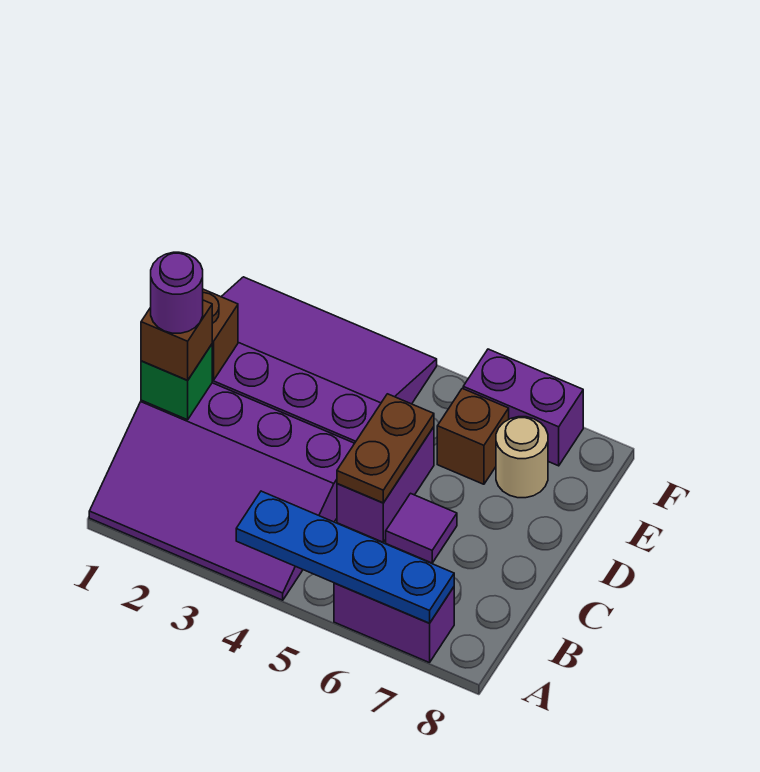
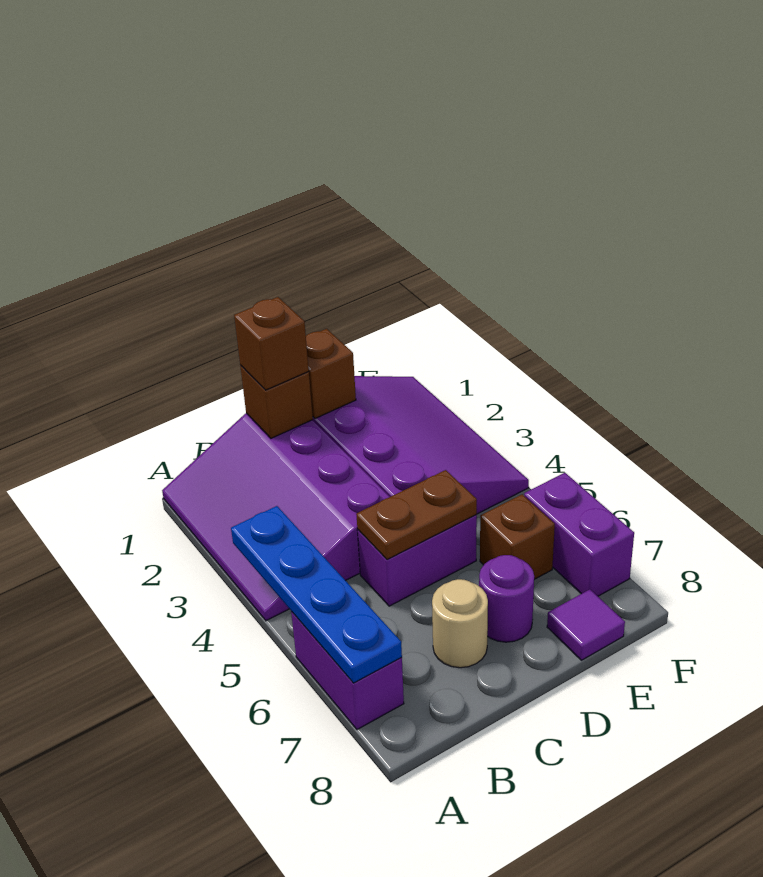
green brick C1 level 2 -> brown brick C1 level 2
purple round brick C1 level 4 -> purple round brick D7 level 1
purple tile C6 level 1 -> purple tile E8 level 1
tan round brick E7 level 1 -> tan round brick C7 level 1

